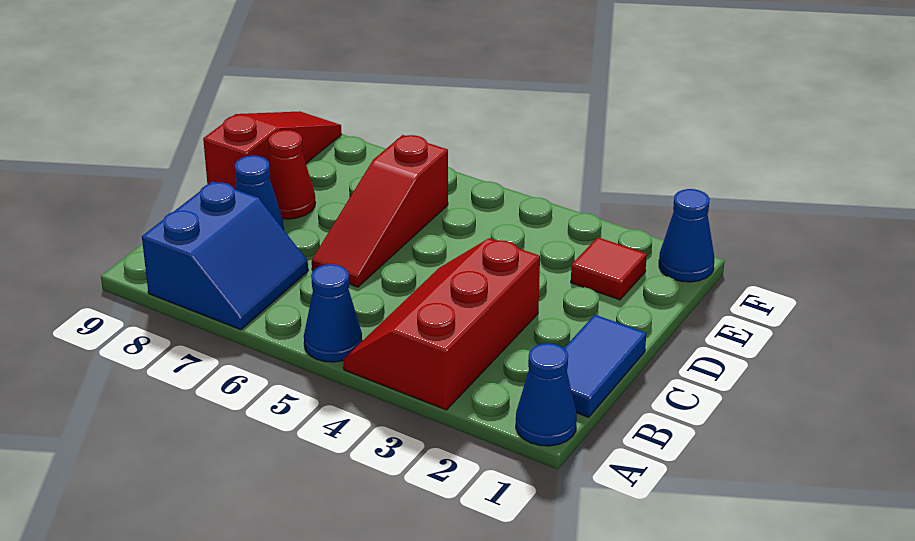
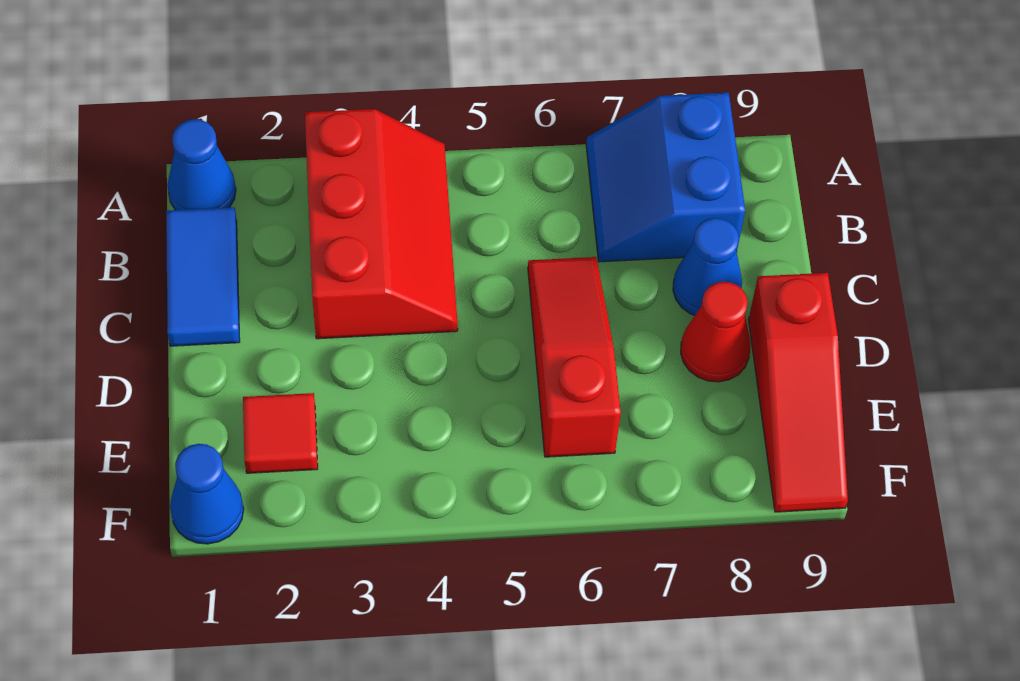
blue cone A5 level 1 -> none

